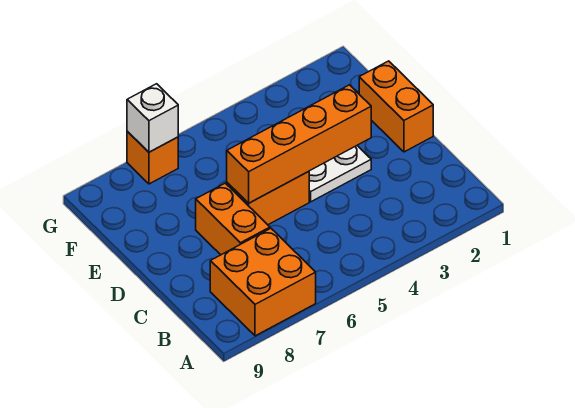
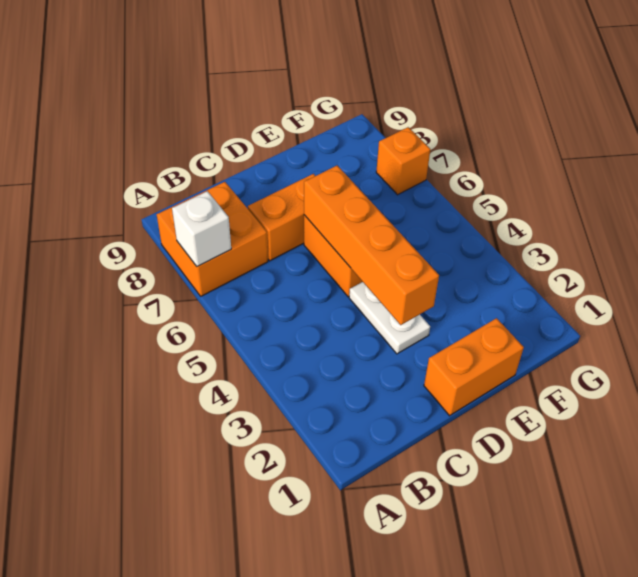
white brick G7 level 2 -> white brick A7 level 2

